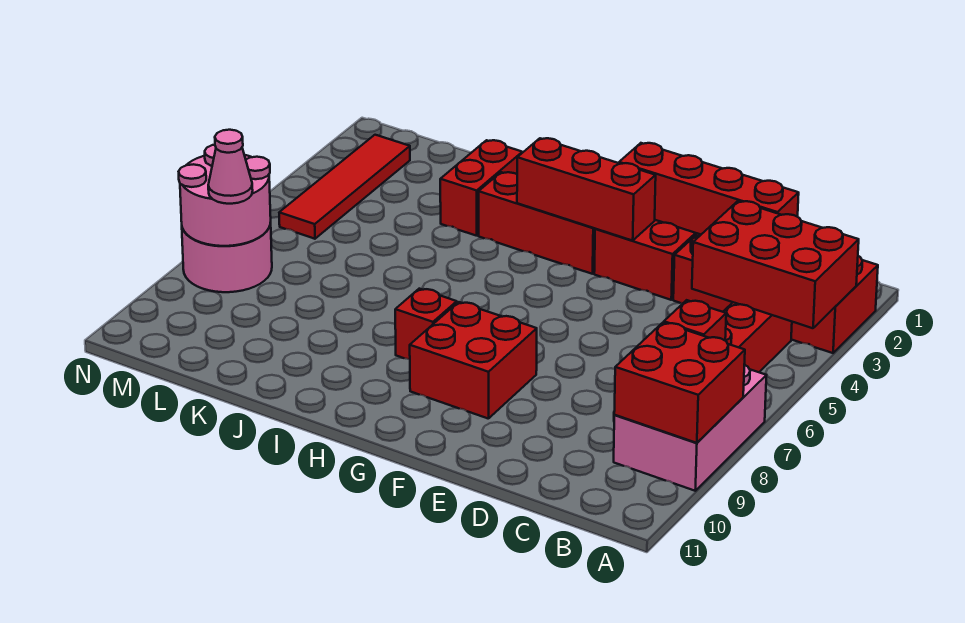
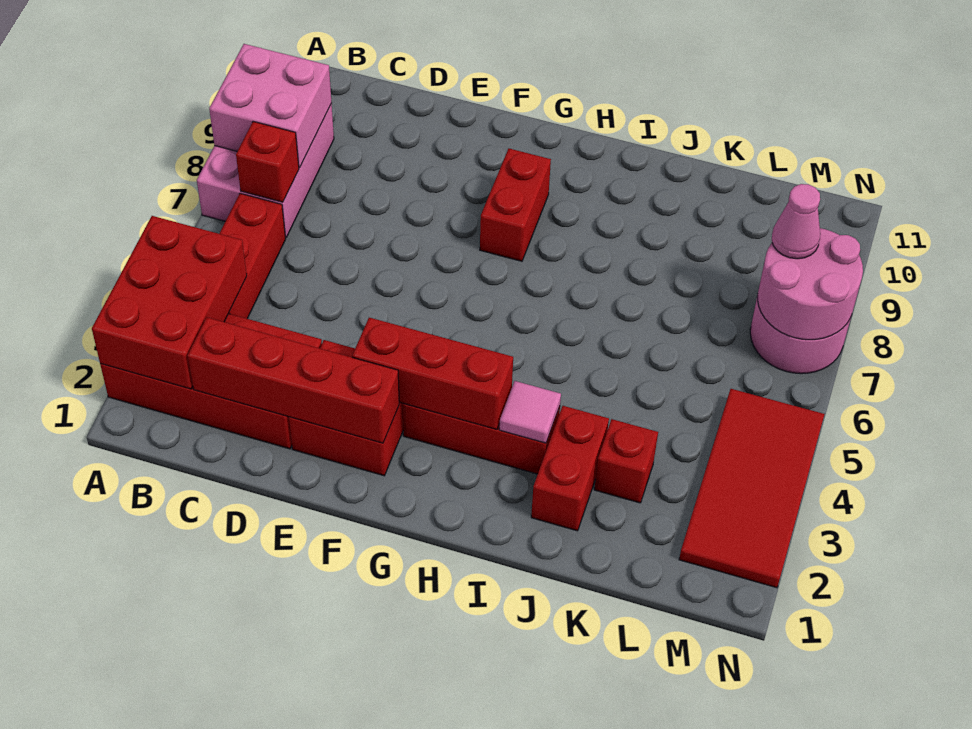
red brick A3:C4 level 2 -> red brick A2:B4 level 2
red brick A8:B9 level 2 -> pink brick A8:B9 level 2
red brick F8:G9 level 1 -> red brick G8:G9 level 1
red brick H8 level 1 -> red brick K3 level 1
none -> pink tile I3 level 2
red tile M2:M5 level 1 -> red tile M2:N5 level 1

